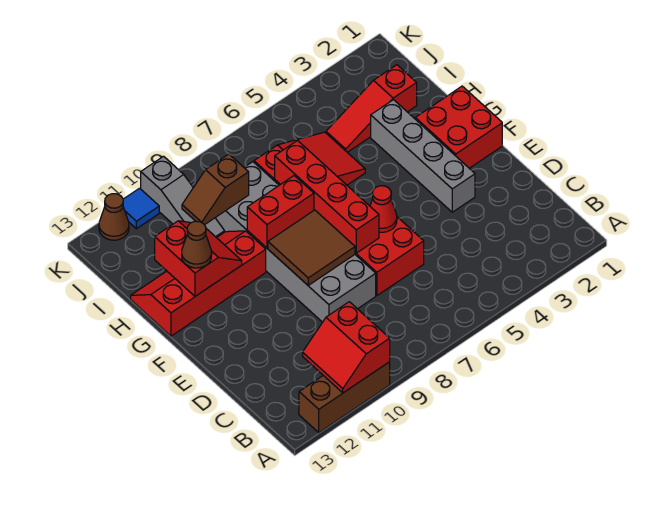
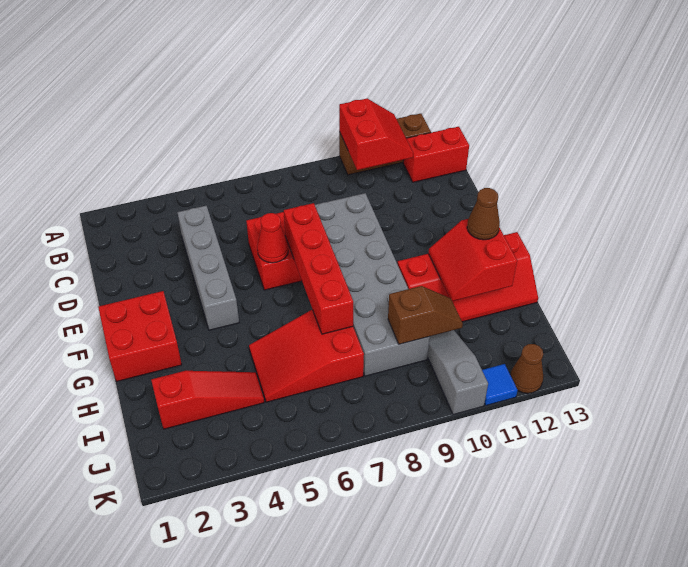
grey brick E3:H3 level 1 -> grey brick C4:F4 level 1
brown tile E8:F9 level 2 -> none
red brick G8:G9 level 2 -> red brick B12:B13 level 1

